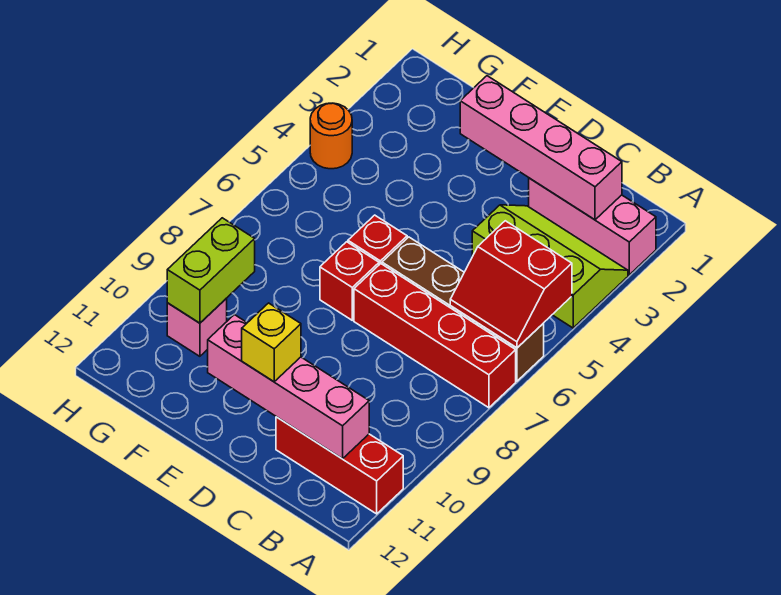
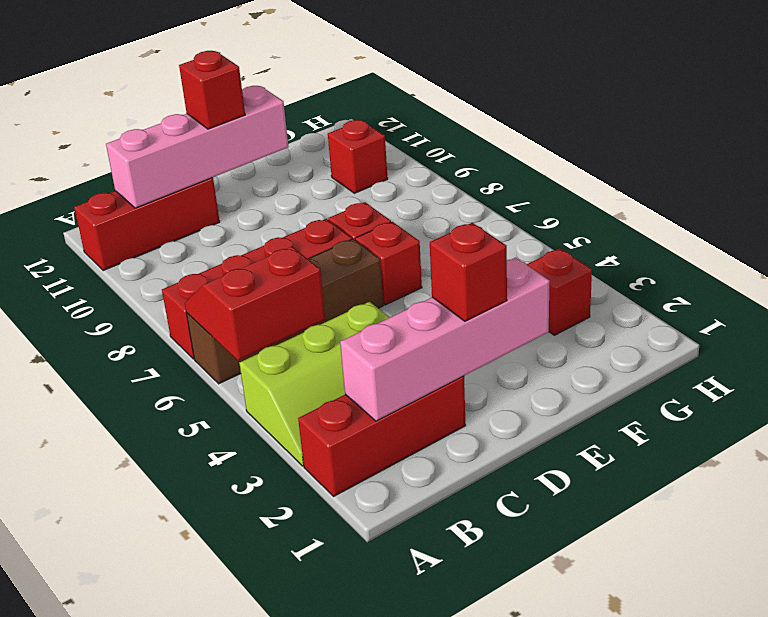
pink brick A2:C2 level 1 -> red brick A2:C2 level 1
none -> red brick D2 level 3
yellow brick D11 level 3 -> red brick D11 level 3
none -> red brick G3 level 1
lime brick G9:G10 level 2 -> none
pink brick G10 level 1 -> red brick G10 level 1
orange round brick H4 level 1 -> none

